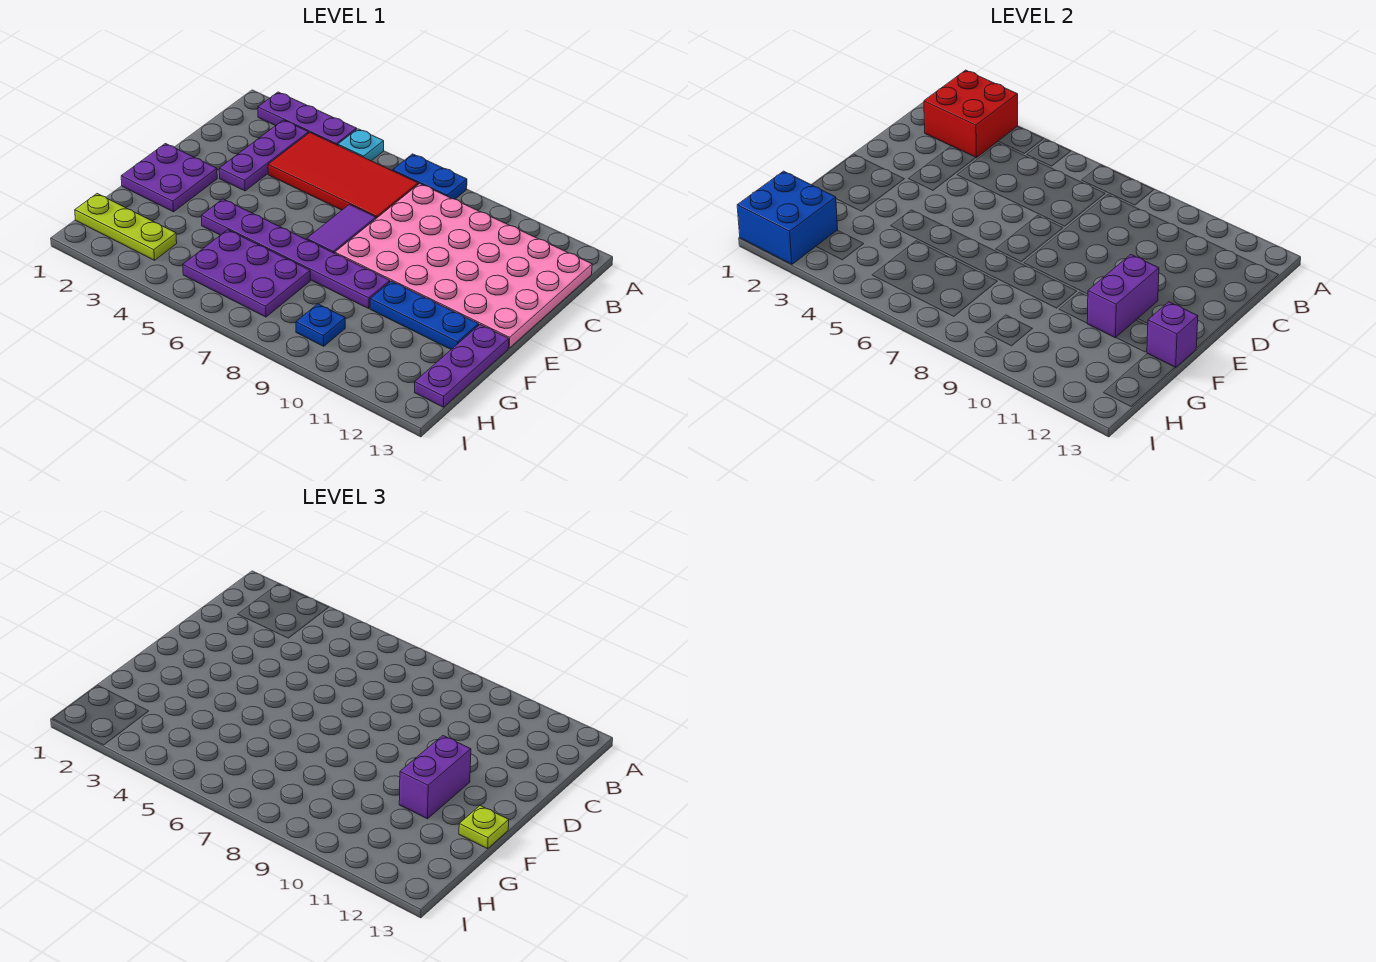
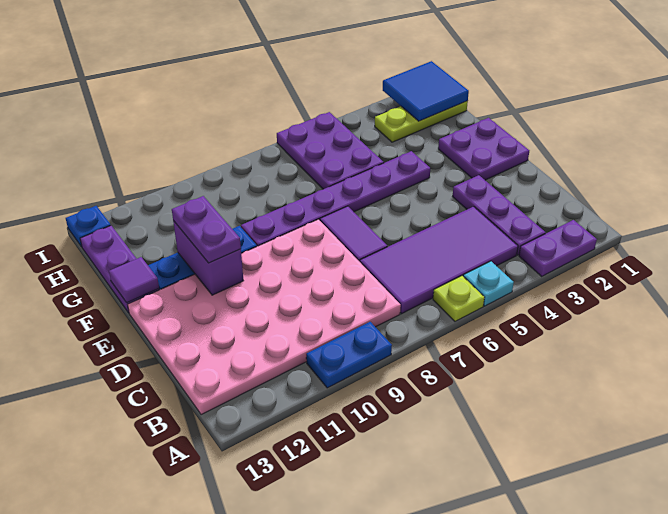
purple plate A2:A4 level 1 -> purple plate A2:A3 level 1
red brick A2:B3 level 2 -> none
blue plate A7:A8 level 1 -> blue plate A9:A10 level 1
red tile B4:C7 level 1 -> purple tile B4:C7 level 1
purple brick E11:F11 level 3 -> purple plate E11:F11 level 3
purple brick F13 level 2 -> purple tile F13 level 2
lime plate F13 level 3 -> lime plate A6 level 1
purple plate G5:H7 level 1 -> purple plate G5:I6 level 1
blue brick H1:I2 level 2 -> blue tile H1:I2 level 2
blue plate H9 level 1 -> blue plate I13 level 1

